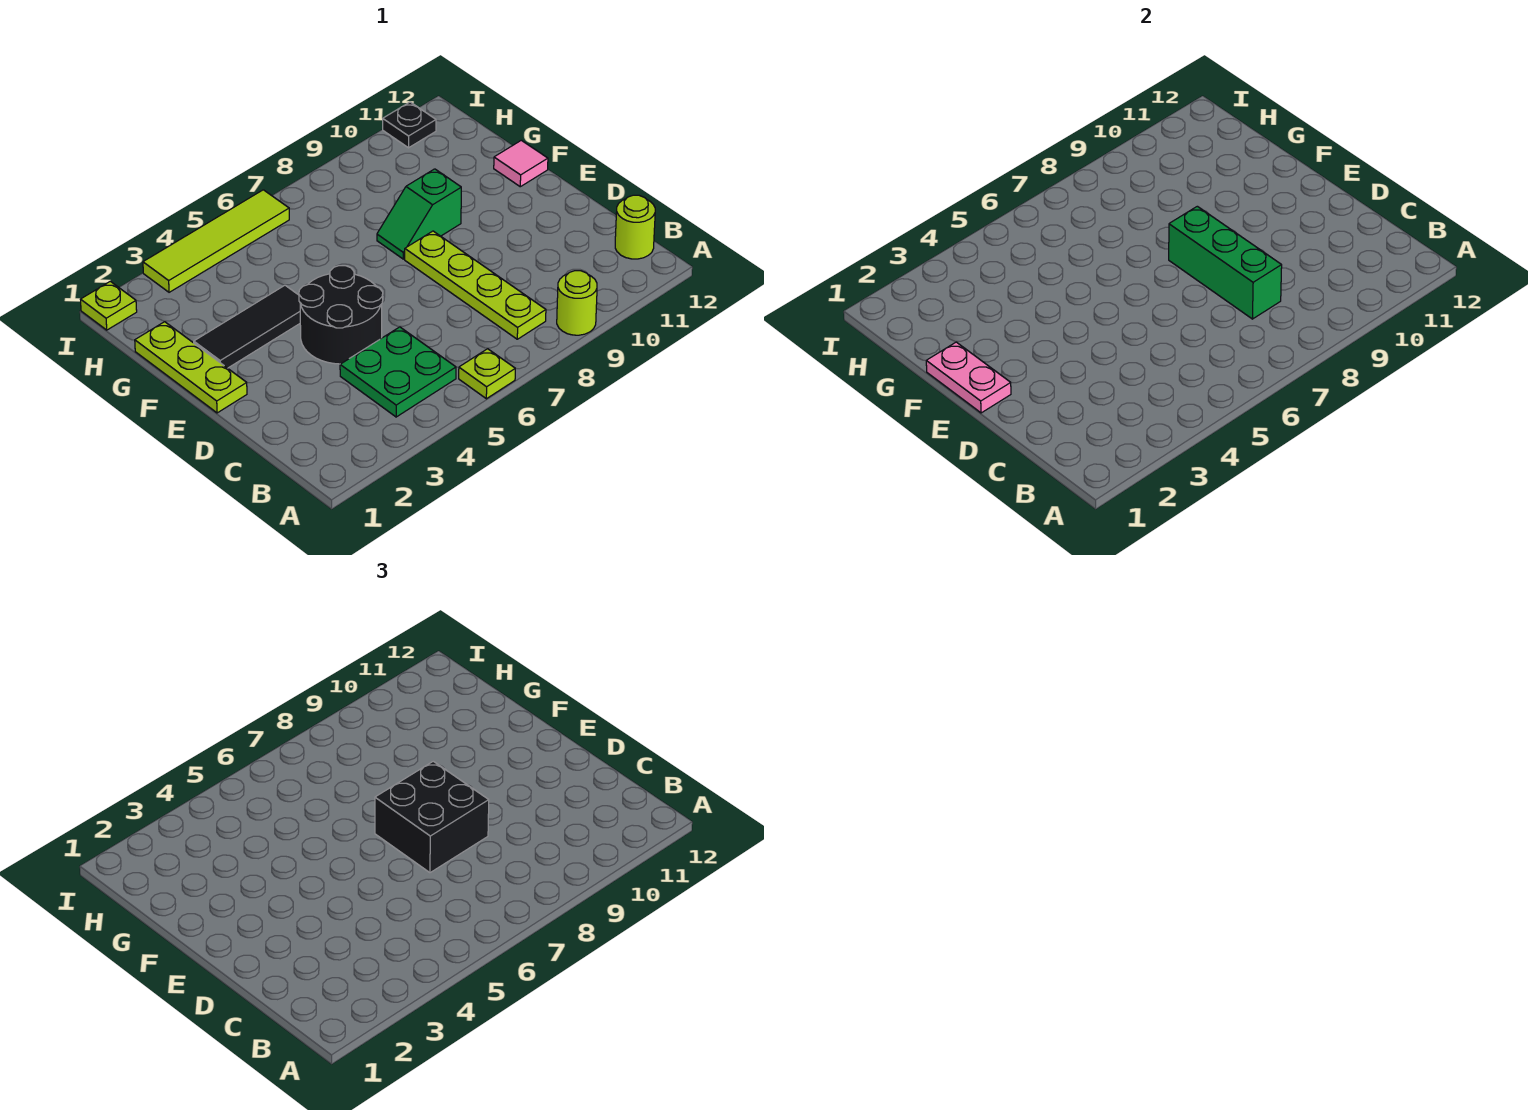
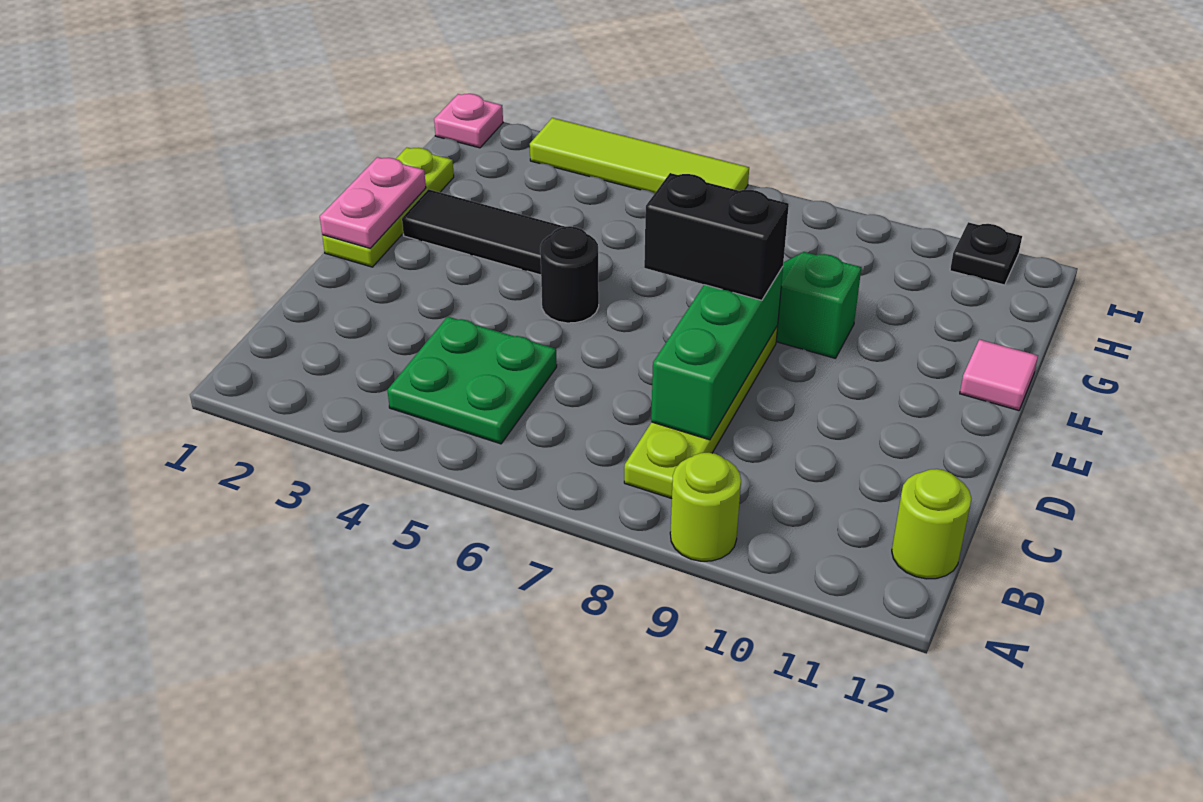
lime plate A6 level 1 -> none
black round brick D4:E5 level 1 -> black round brick E5 level 1
black brick D7:E8 level 3 -> black brick E7:E8 level 3
lime plate I1 level 1 -> pink plate I1 level 1

